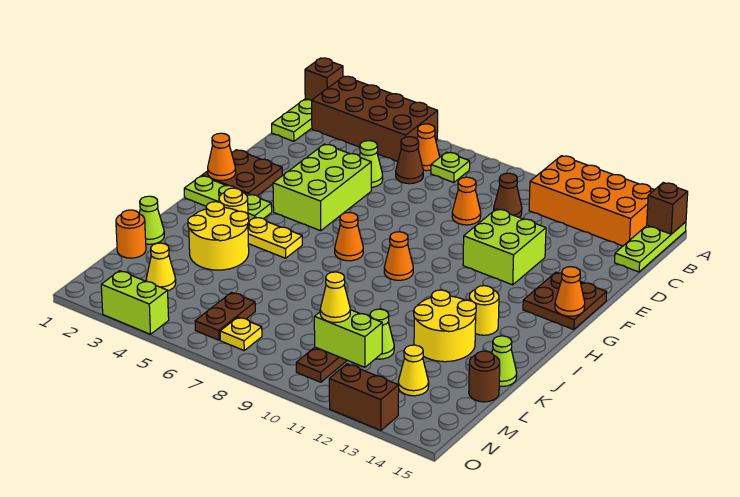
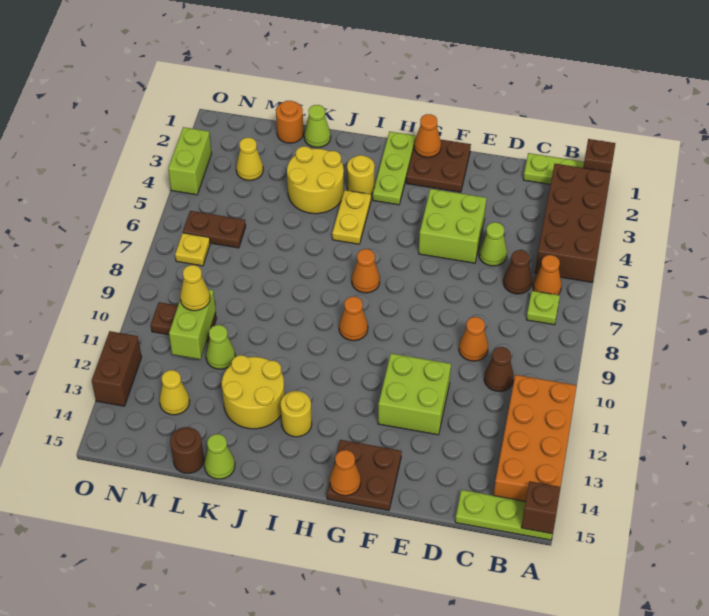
lime brick E4:G5 level 1 -> lime brick E4:F5 level 1

